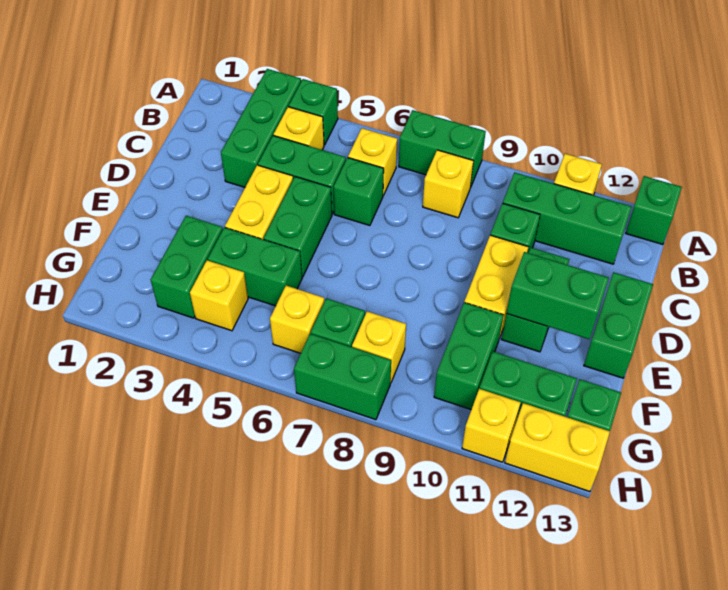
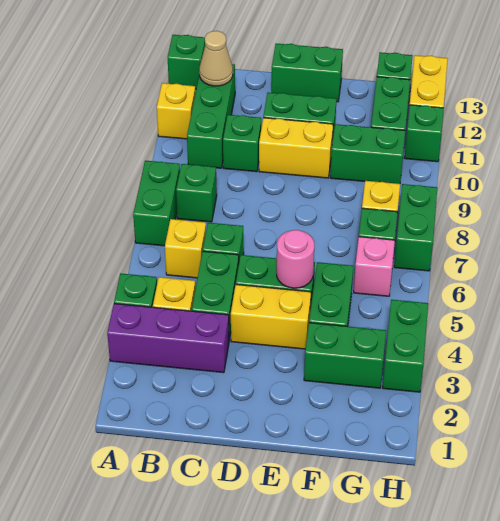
green brick A3:C3 level 1 -> purple brick A3:C3 level 1
yellow brick B8 level 1 -> green brick B8 level 1
none -> tan cone B12 level 2
none -> pink round brick E5 level 2
green brick E11:E12 level 2 -> green brick H3:H4 level 1
yellow brick G4 level 1 -> none
yellow brick G6 level 1 -> pink brick G6 level 1
yellow brick H11 level 1 -> green brick H11 level 1

